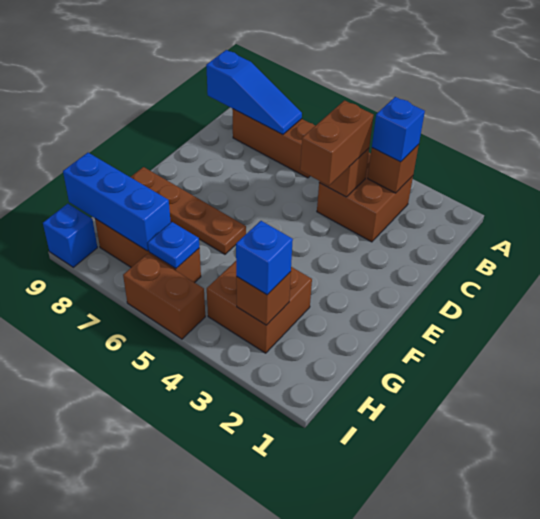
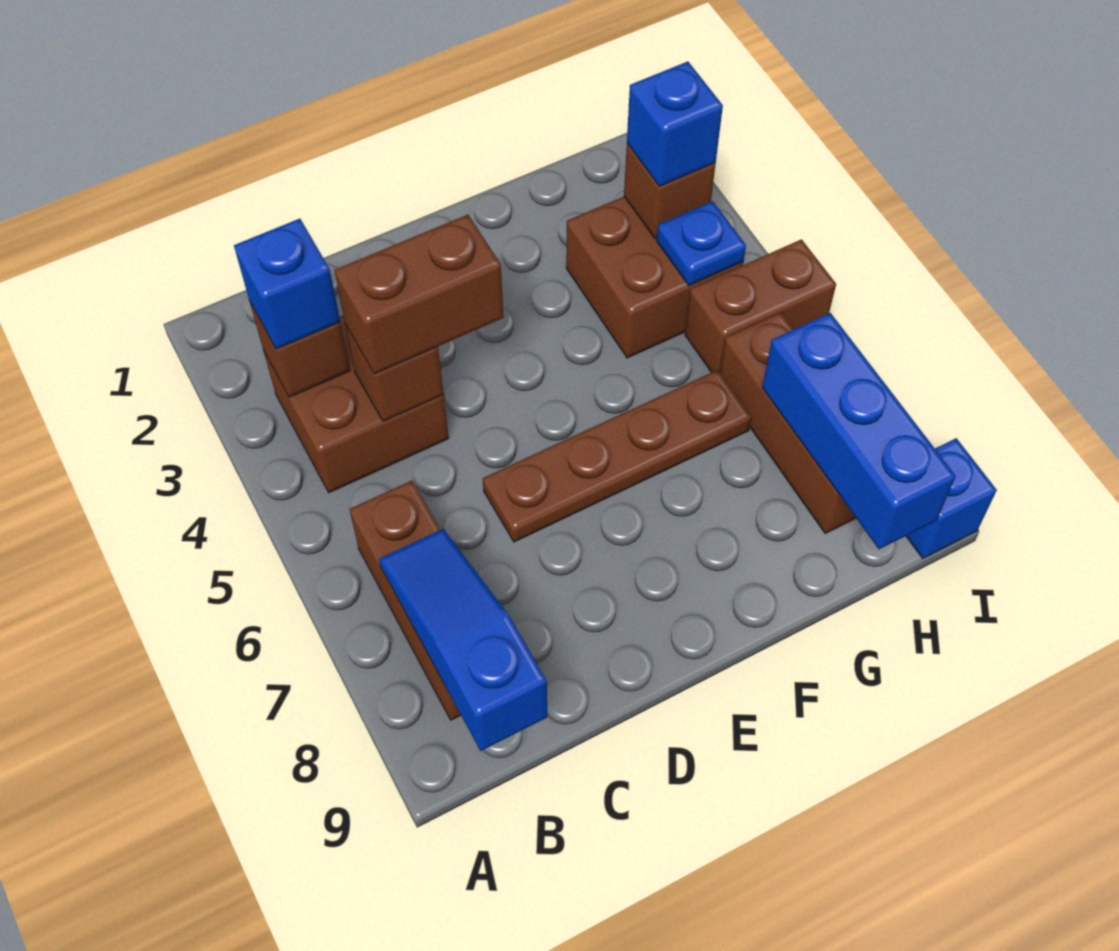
brown plate F6:F9 level 1 -> brown plate D6:G6 level 1
blue plate H6 level 2 -> blue plate H4 level 2
brown brick I5:I6 level 1 -> brown brick H5:I5 level 1

